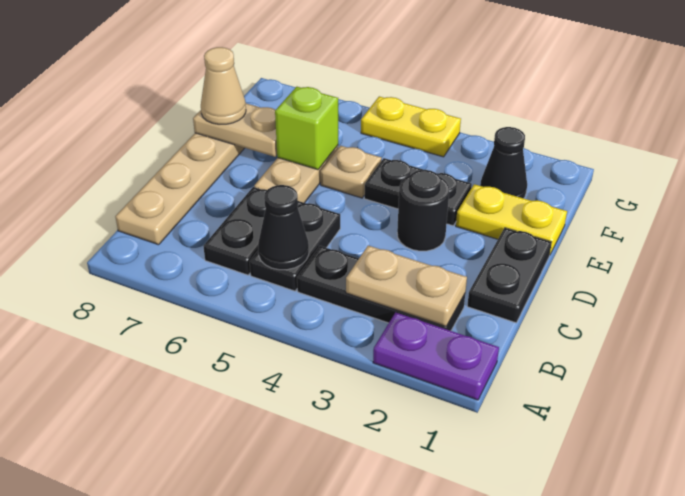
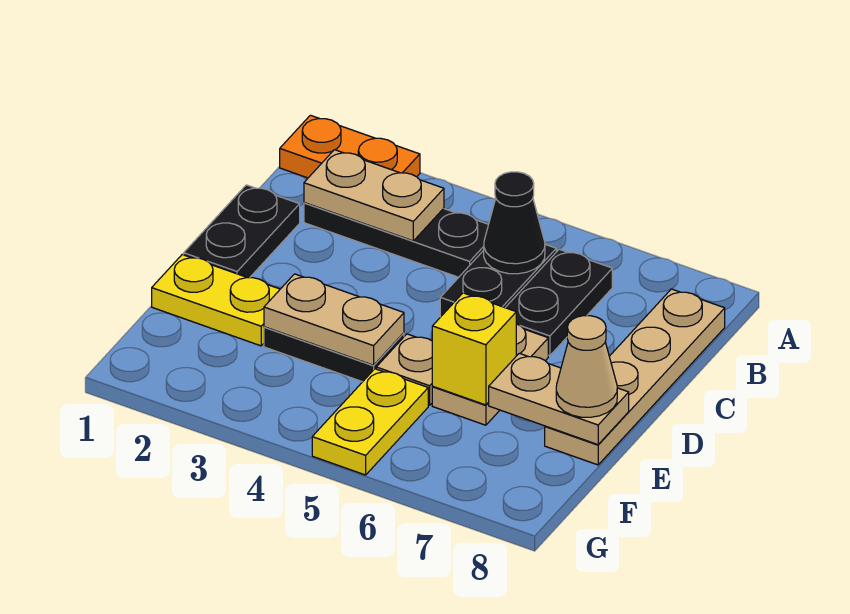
purple plate A1:A2 level 1 -> orange plate A1:A2 level 1
black round brick D3 level 1 -> none
none -> tan plate E3:E4 level 2
lime brick E6 level 2 -> yellow brick E6 level 2
black cone F2 level 1 -> none
yellow plate G4:G5 level 1 -> yellow plate F5:G5 level 1

